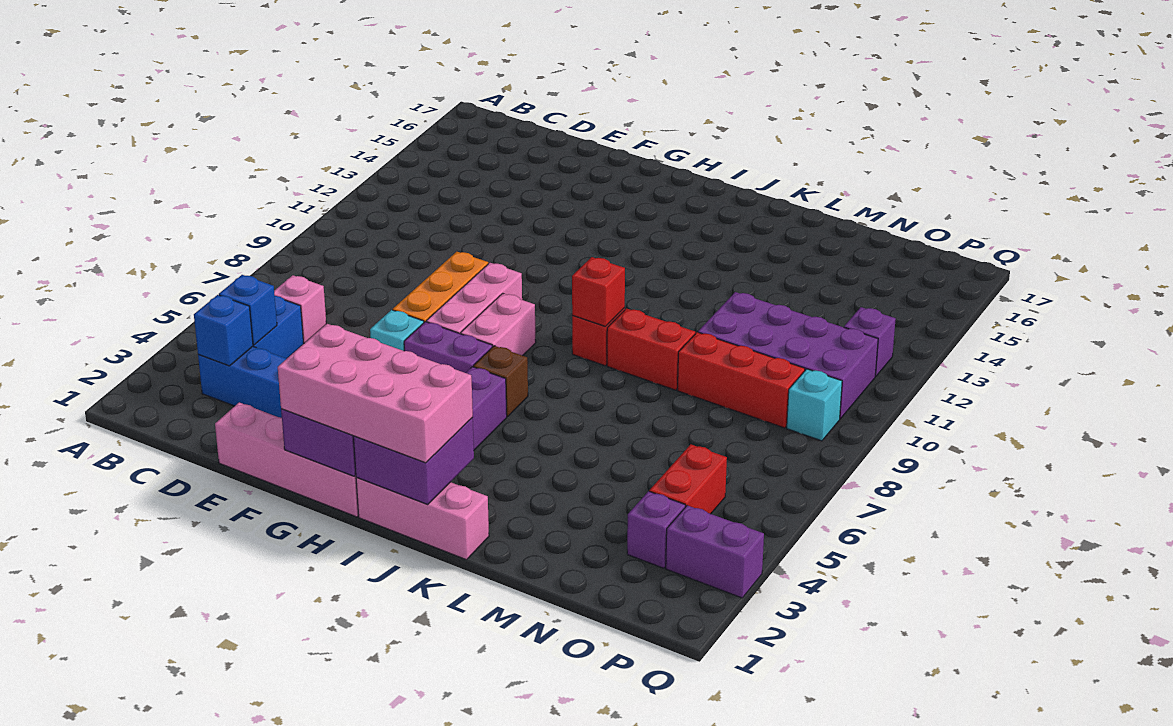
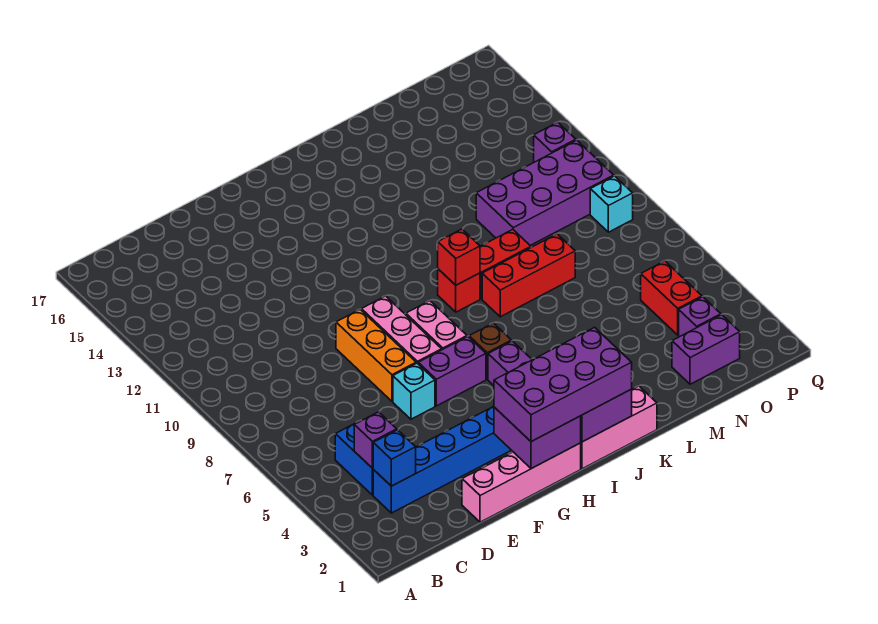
blue brick C4 level 2 -> purple brick C4 level 2
pink brick C6 level 1 -> none
pink brick G1:J2 level 3 -> purple brick G1:J2 level 3
red brick M9:O9 level 1 -> red brick K8:M8 level 1
purple brick P3:Q3 level 1 -> purple brick N2:O2 level 1

